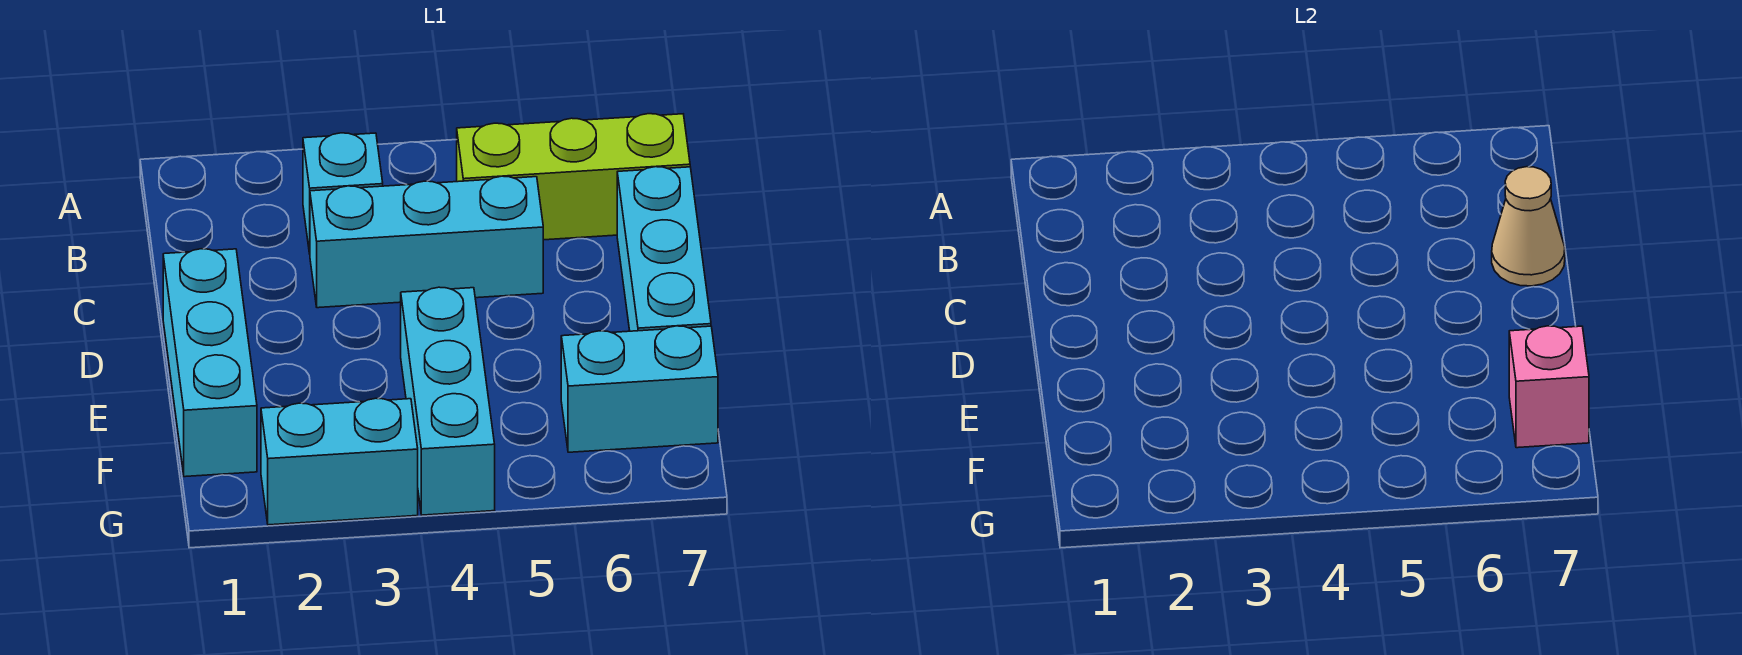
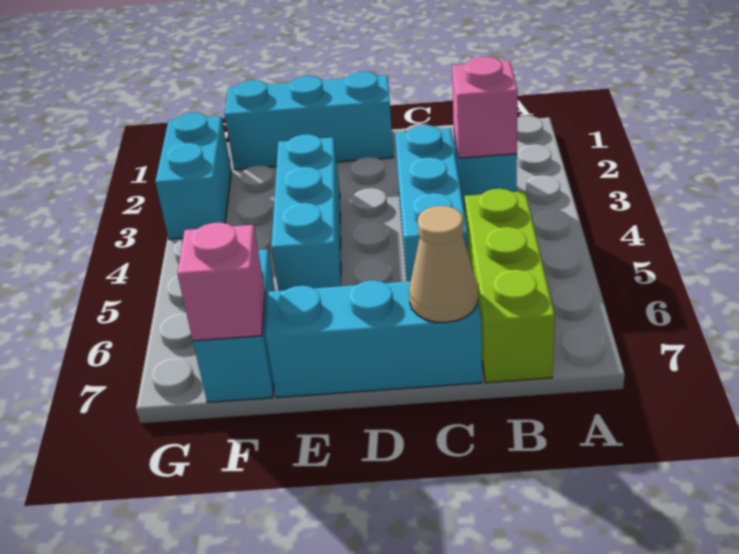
none -> pink brick B3 level 2
cyan brick E4:G4 level 1 -> cyan brick E3:E5 level 1

